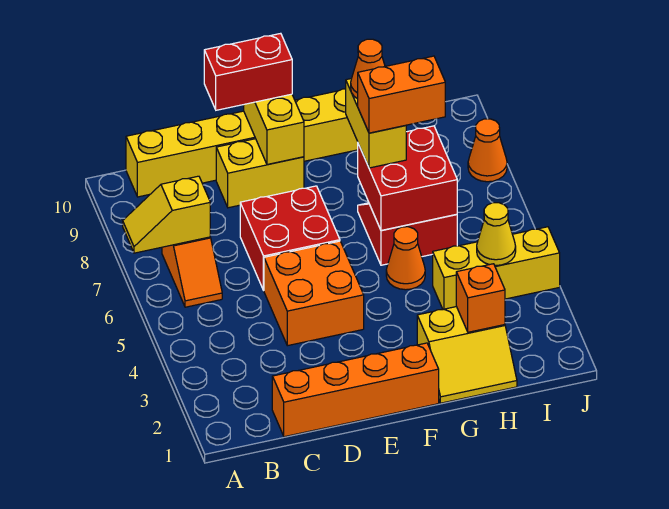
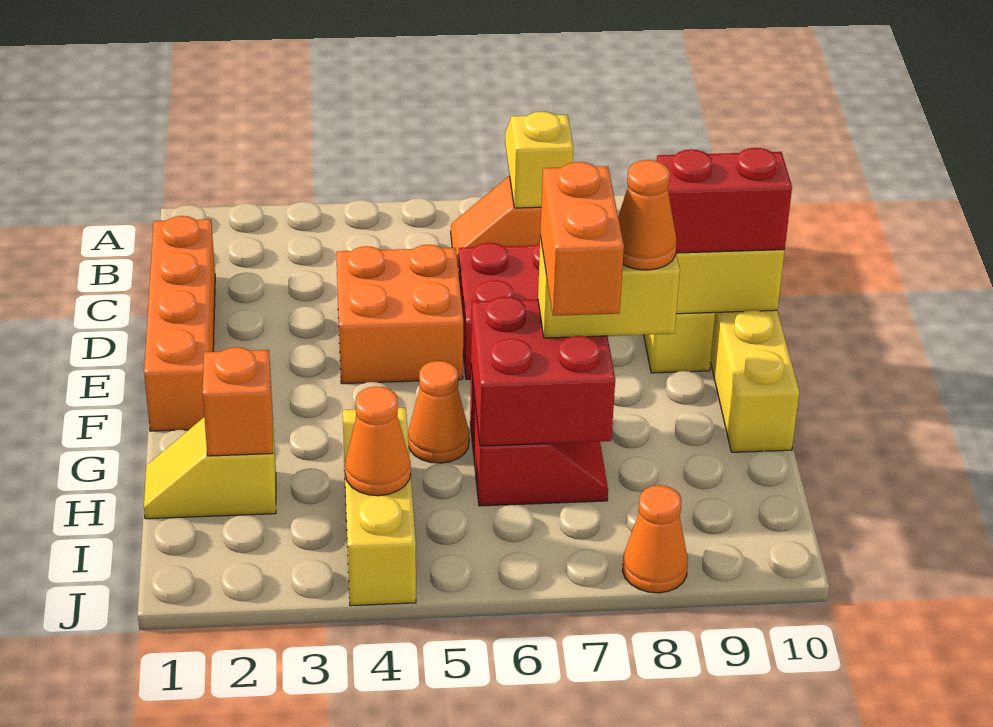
red brick D10:E10 level 3 -> red brick E9:E10 level 3
yellow slope G1:H2 level 1 top 2 -> yellow slope H1:H2 level 1 top 2
yellow cone I4 level 2 -> orange cone I4 level 2

